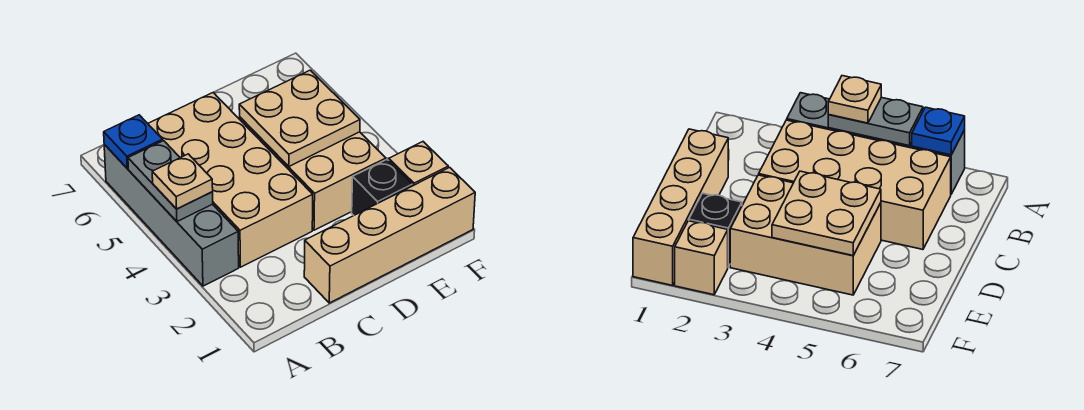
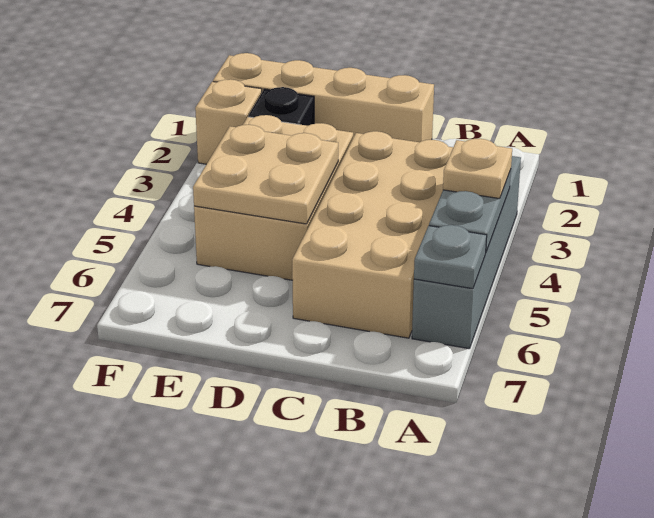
blue plate A6 level 2 -> grey plate A6 level 2

